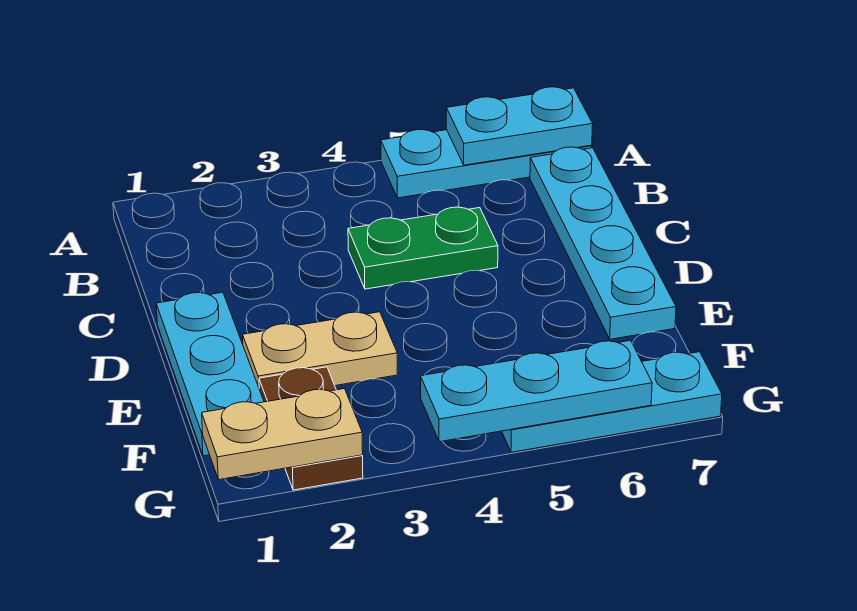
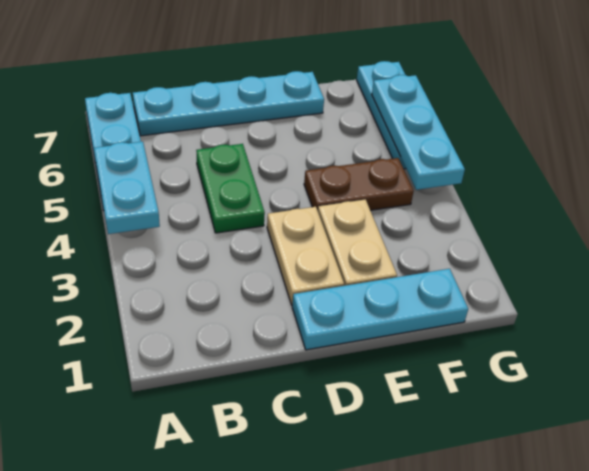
cyan plate A6:A7 level 2 -> cyan plate A4:A5 level 2
brown plate F2:G2 level 1 -> brown plate E4:F4 level 1
tan plate G1:G2 level 2 -> tan plate D2:D3 level 1

